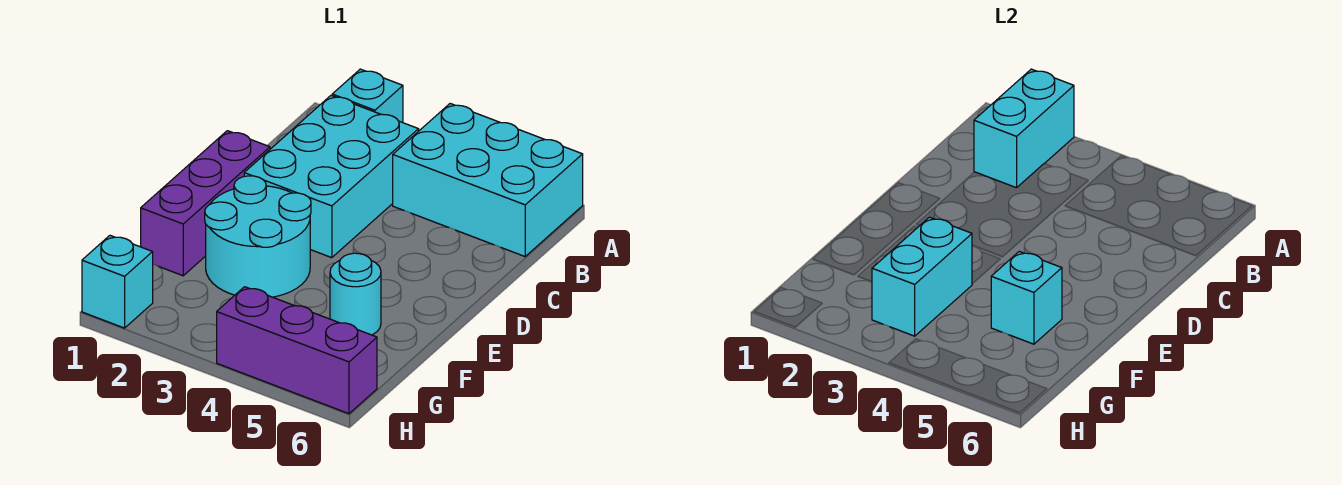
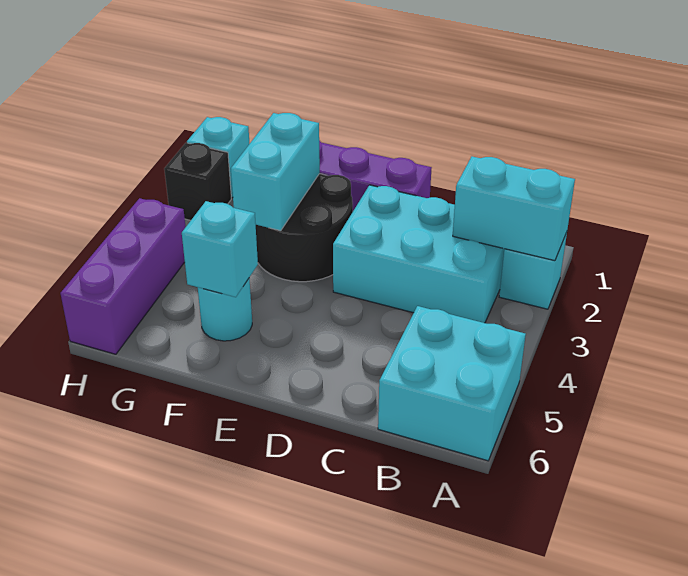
cyan brick A4:B6 level 1 -> cyan brick A5:B6 level 1
cyan round brick E2:F3 level 1 -> black round brick E2:F3 level 1
cyan brick F3:G3 level 2 -> cyan brick F2:F3 level 2
none -> black brick H2 level 1

